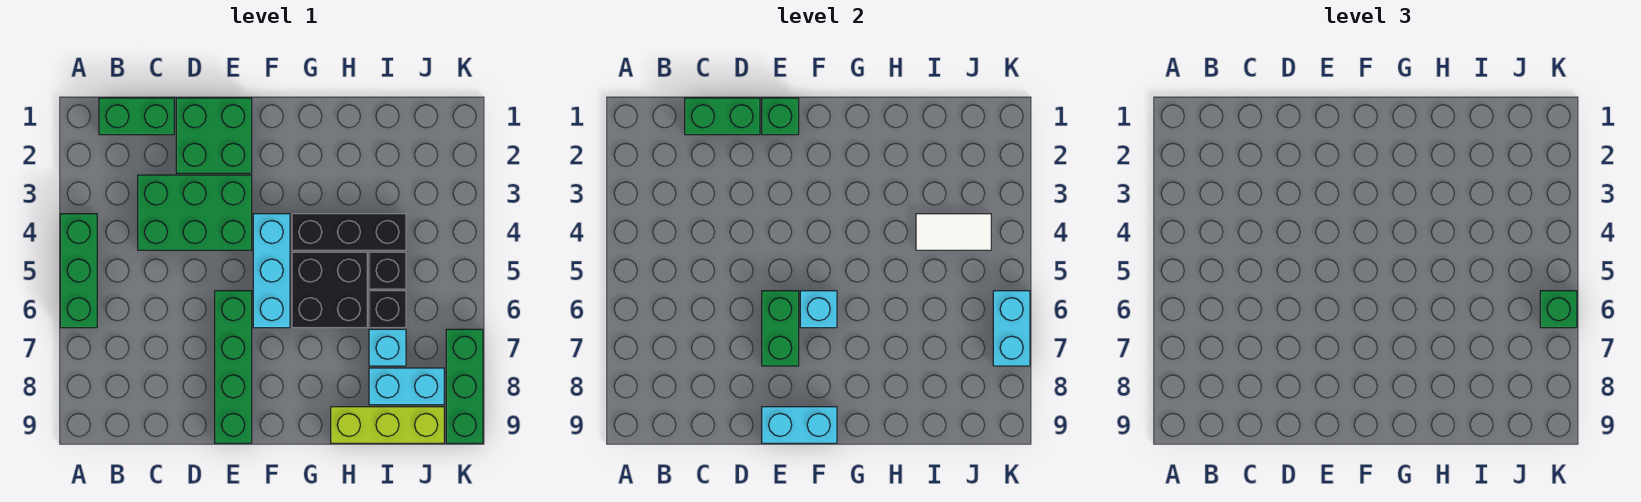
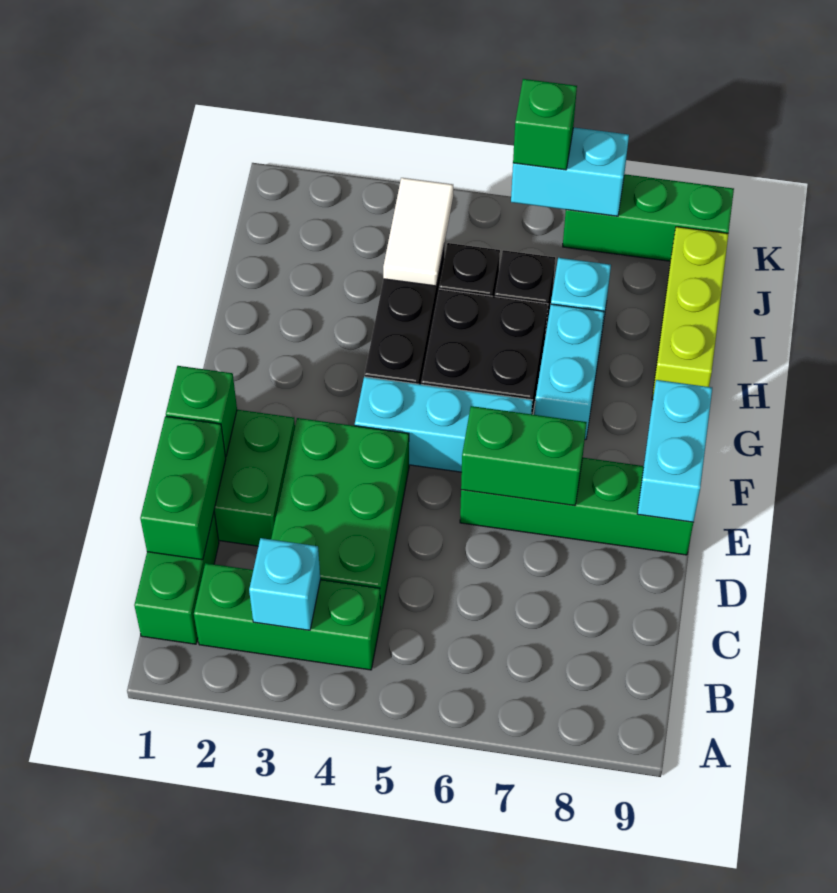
green brick A4:A6 level 1 -> green brick B2:B4 level 1
cyan brick F6 level 2 -> cyan brick B3 level 2
cyan brick I8:J8 level 1 -> cyan brick G7:H7 level 1

